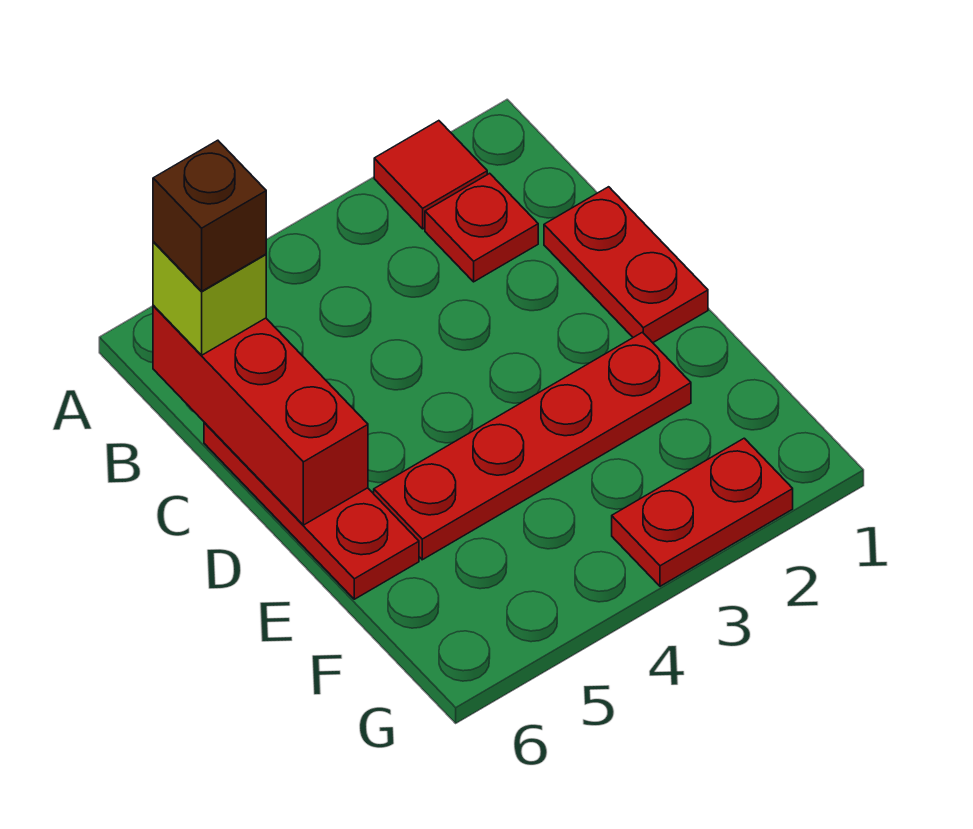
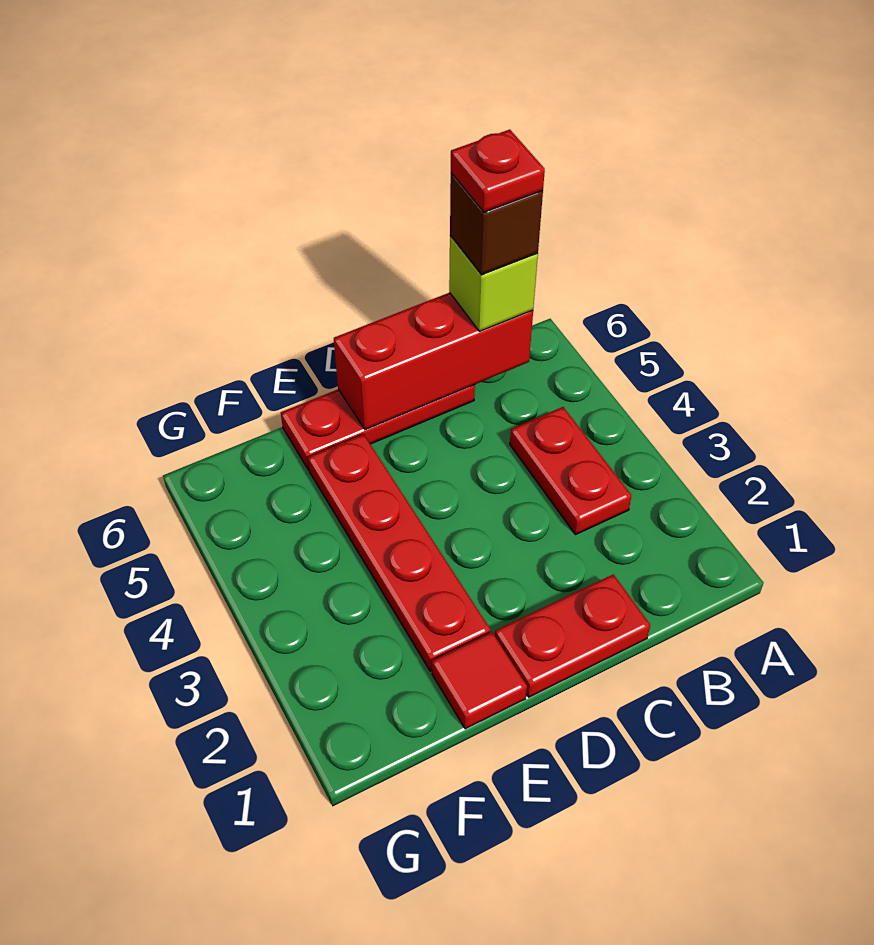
red tile A2 level 1 -> red tile E1 level 1
red plate B2 level 1 -> red plate B6 level 5
red plate G2:G3 level 1 -> red plate B3:B4 level 1

